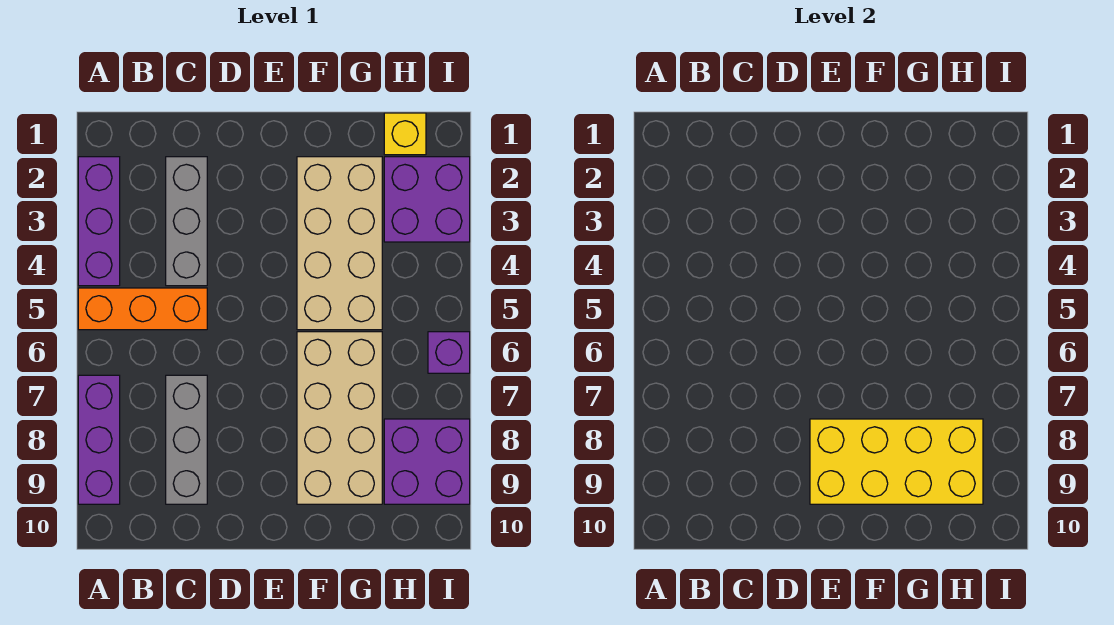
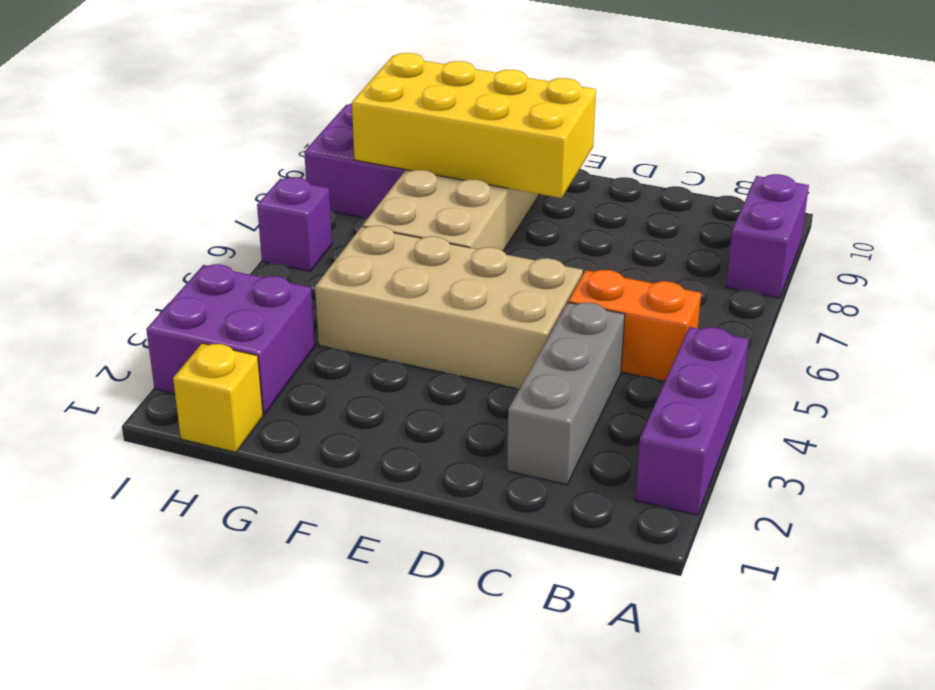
orange brick A5:C5 level 1 -> orange brick B5:C5 level 1
purple brick A7:A9 level 1 -> purple brick A8:A9 level 1
grey brick C7:C9 level 1 -> none
tan brick F2:G5 level 1 -> tan brick D4:G5 level 1

